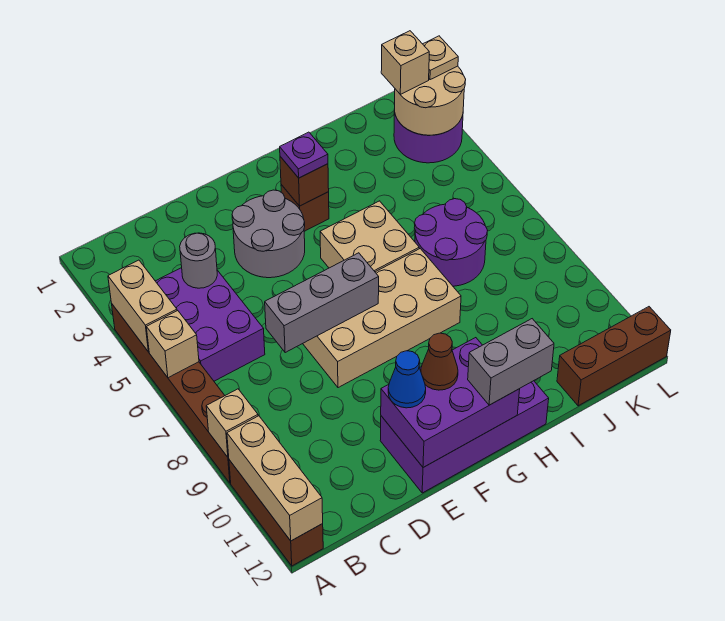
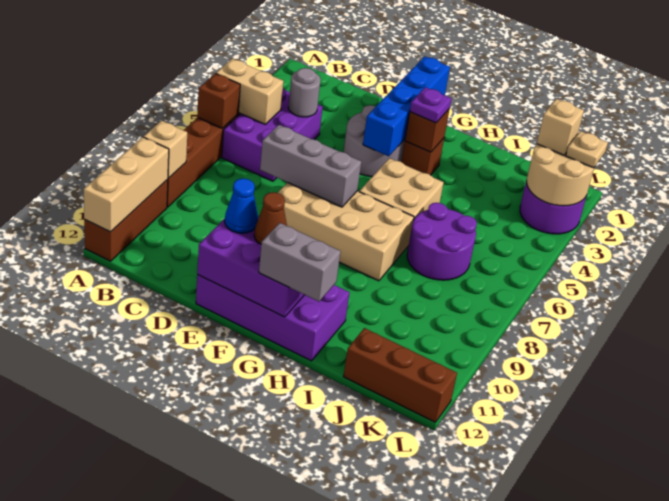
tan brick A4:A5 level 2 -> tan brick A5:B5 level 2
tan brick A6 level 2 -> brown brick A6 level 2
none -> blue brick F1:F4 level 2

